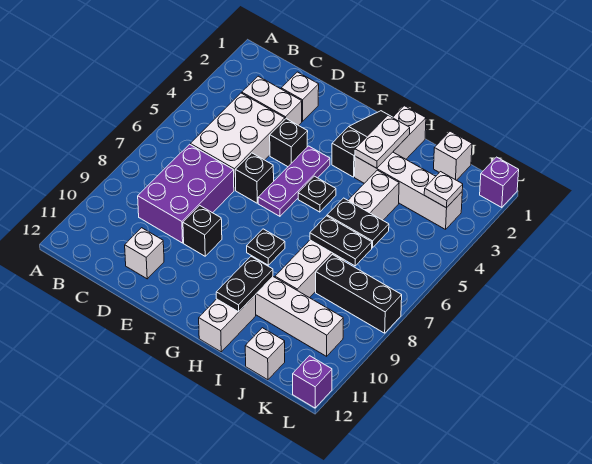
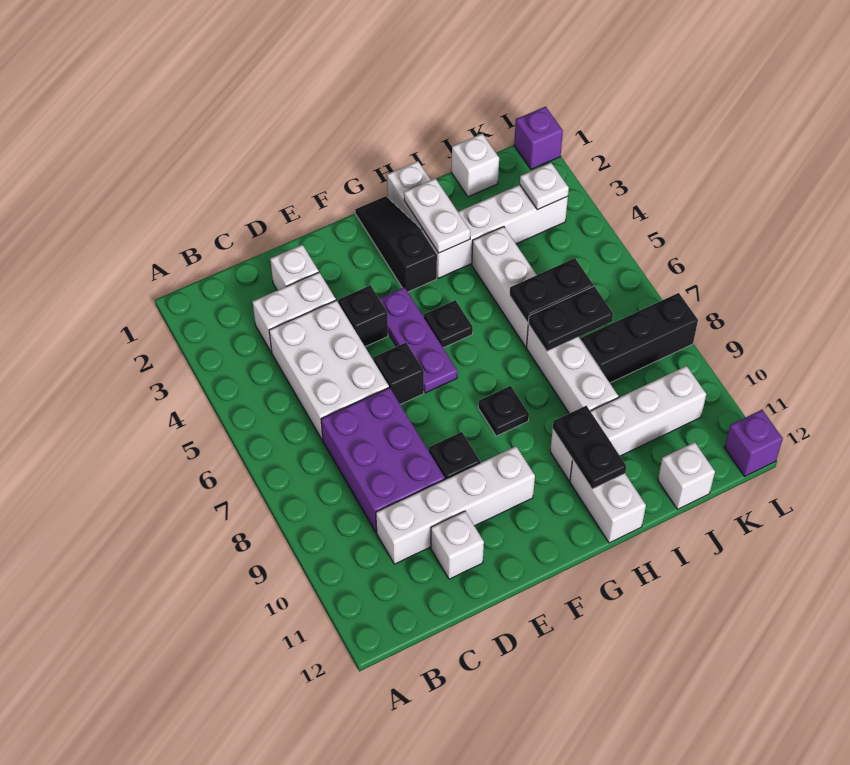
none -> white brick C10:F10 level 1

